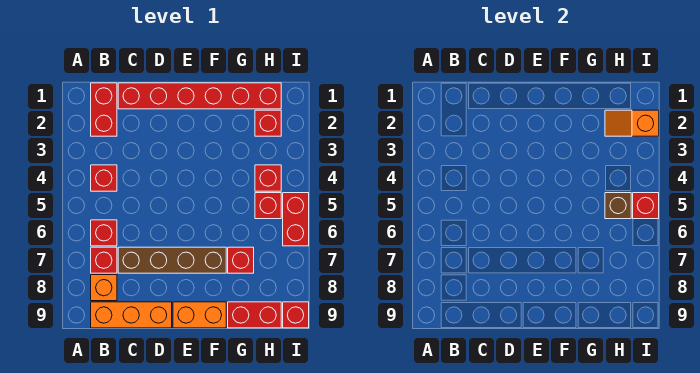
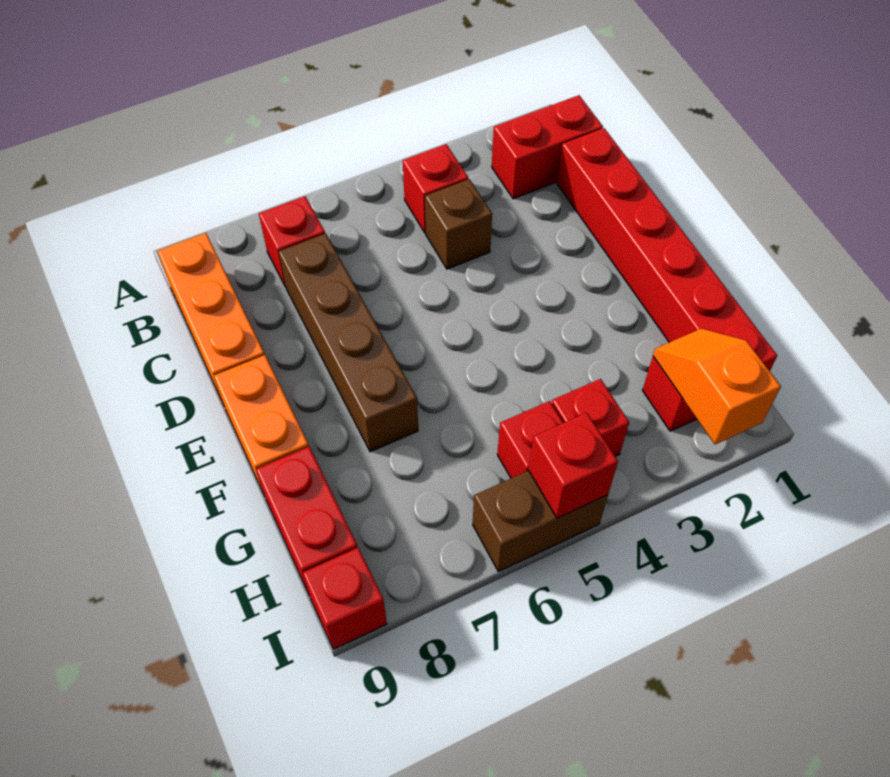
red brick B6 level 1 -> none
orange brick B8 level 1 -> none
red brick G7 level 1 -> none
brown brick H5 level 2 -> brown brick C4 level 1
red brick I5:I6 level 1 -> brown brick I5:I6 level 1

